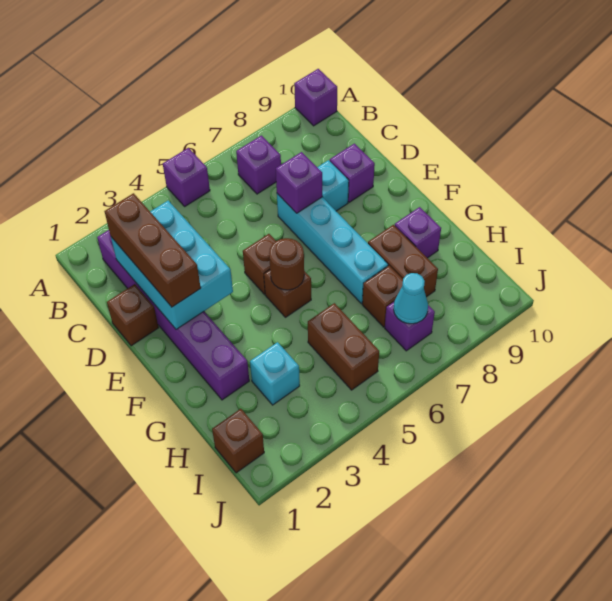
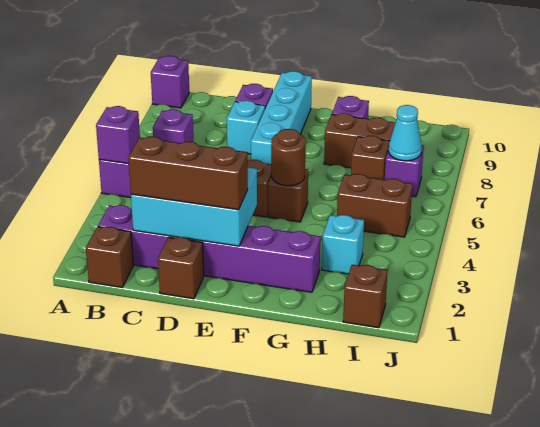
none -> brown brick B1 level 1
cyan brick D7:G7 level 1 -> cyan brick E7:E10 level 1
purple brick D7 level 2 -> purple brick A5 level 2

